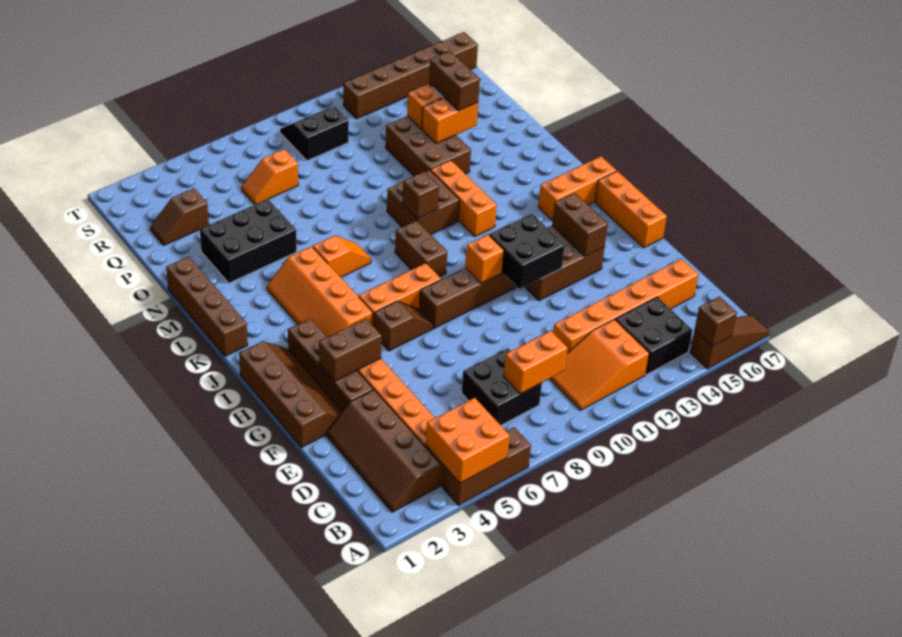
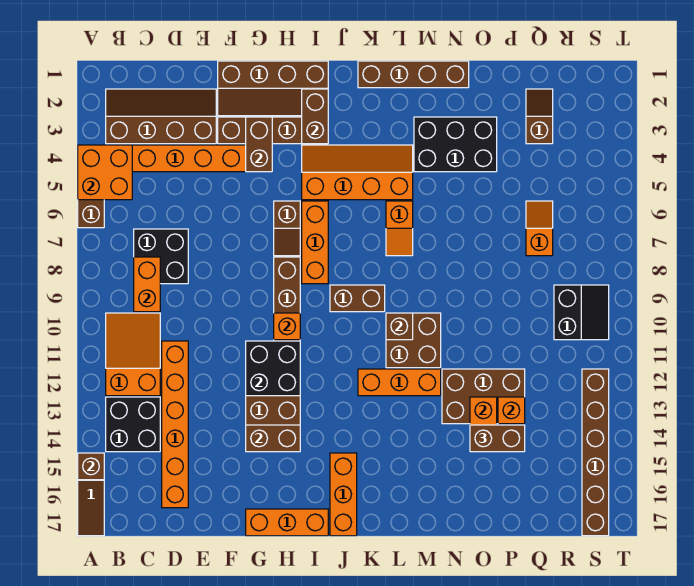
none -> brown brick I2:I3 level 2
black brick N3:O5 level 1 -> black brick M3:O4 level 1

